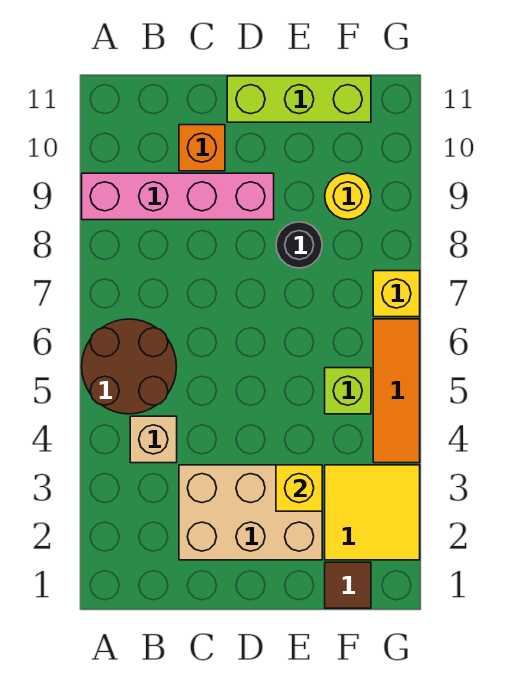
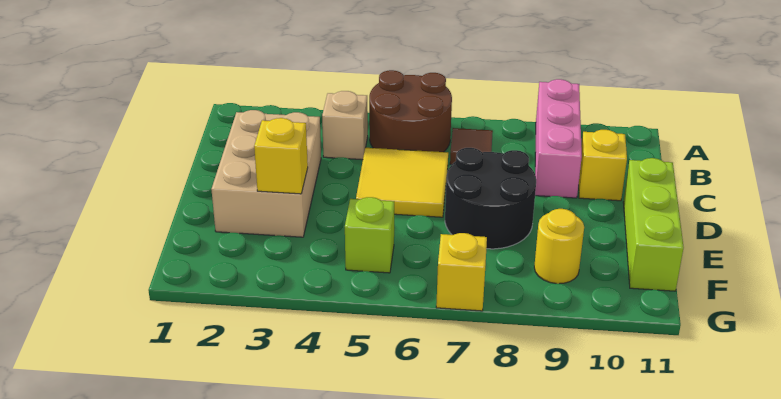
pink brick A9:D9 level 1 -> pink brick A9:C9 level 1
orange brick C10 level 1 -> yellow brick C10 level 1
black round brick E8 level 1 -> black round brick D7:E8 level 1
brown tile F1 level 1 -> brown tile B7 level 1
yellow tile F2:G3 level 1 -> yellow tile C5:D6 level 1
orange tile G4:G6 level 1 -> none

